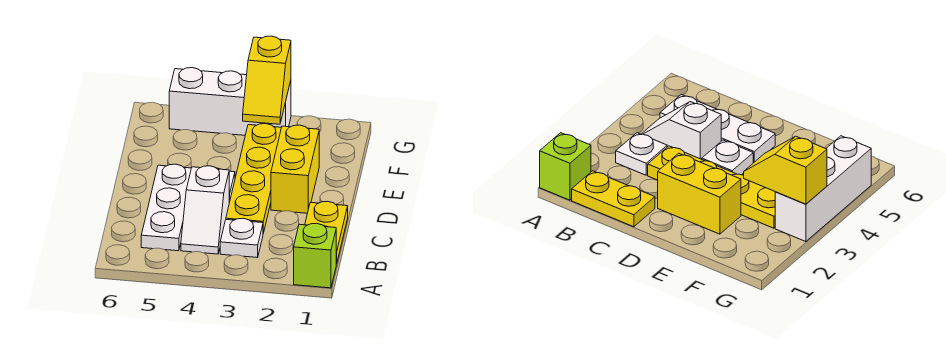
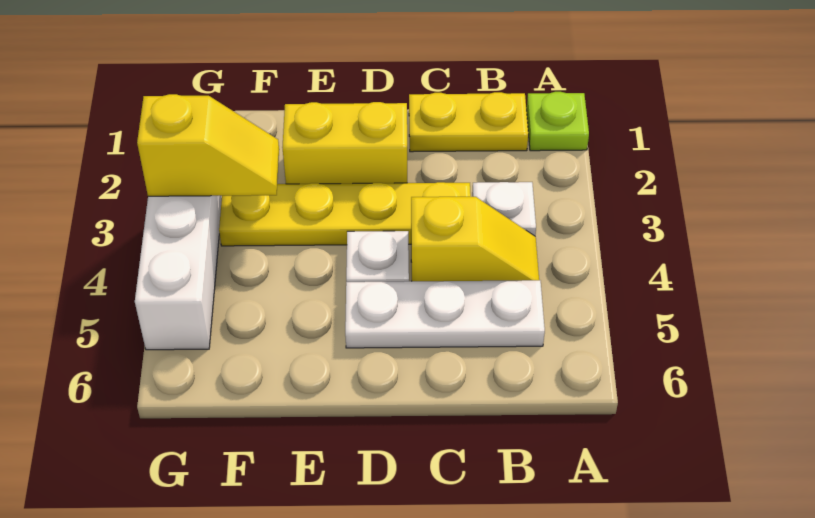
lime brick A1 level 1 -> lime plate A1 level 1
white slope B4:C4 level 1 top C -> yellow slope B4:C4 level 1 top C

